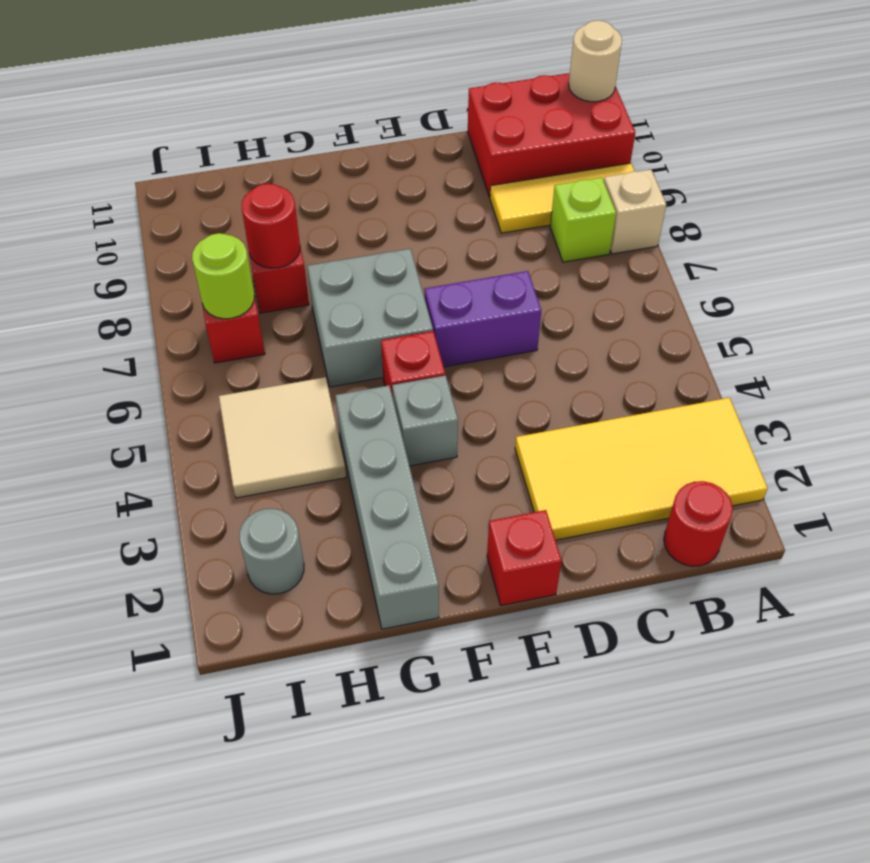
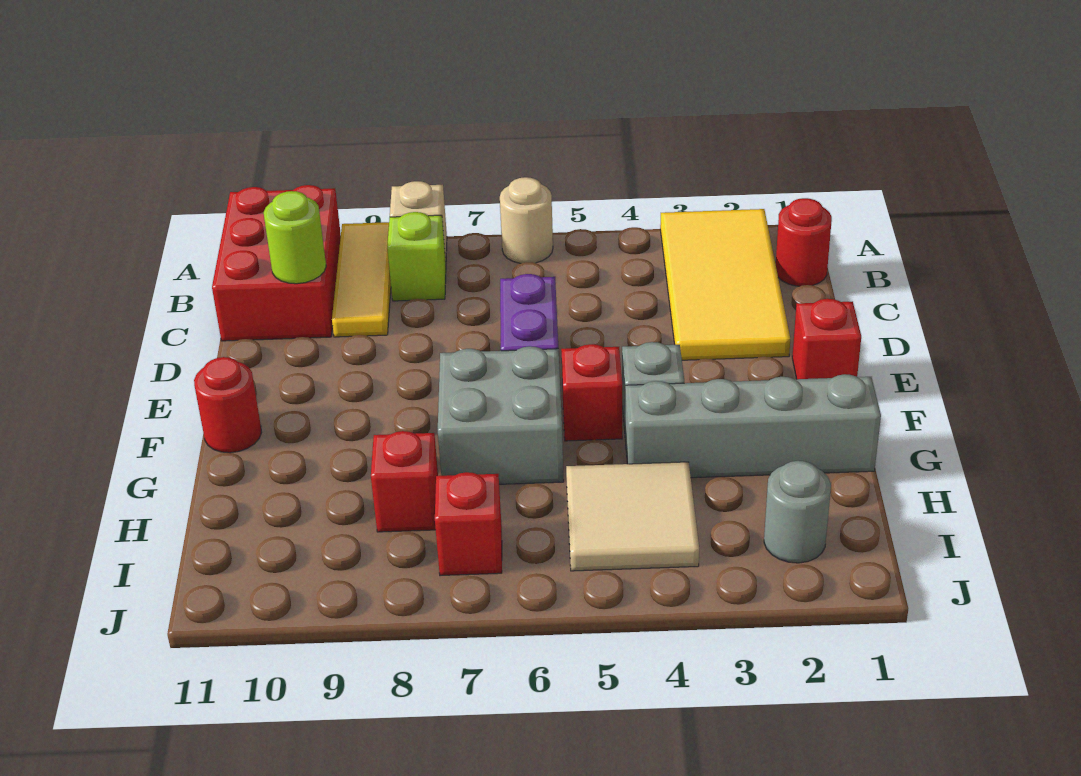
tan round brick A11 level 2 -> tan round brick A6 level 1
red round brick H8 level 2 -> red round brick F11 level 1
lime round brick I7 level 2 -> lime round brick C10 level 2

